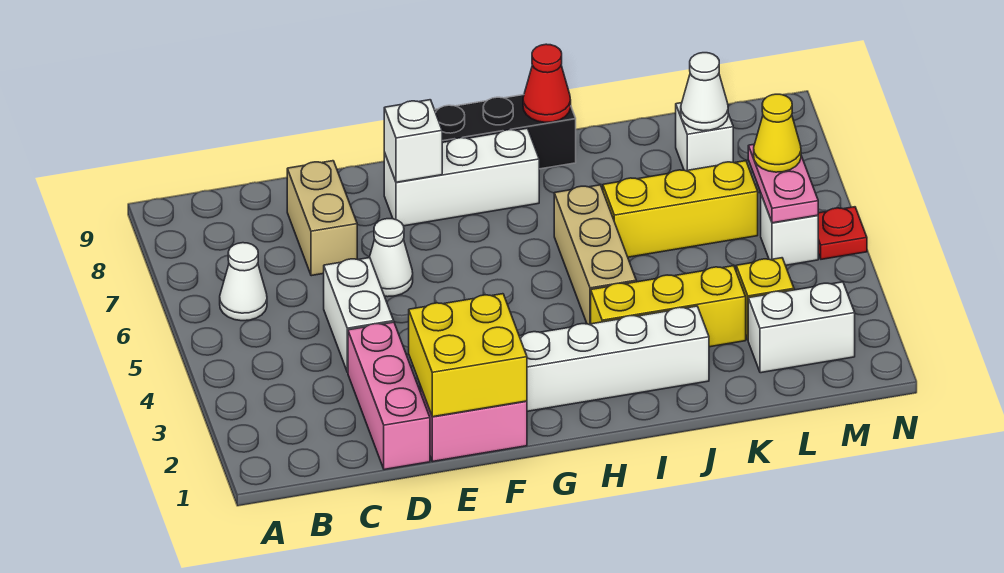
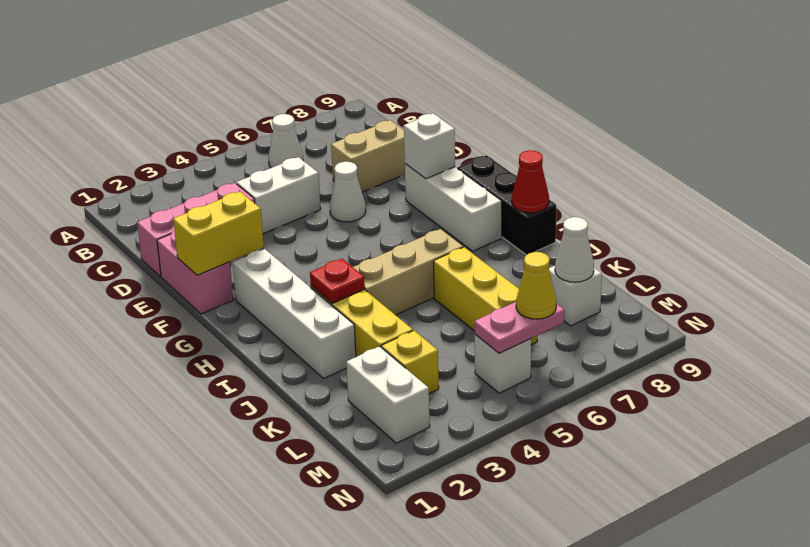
yellow brick E1:F2 level 2 -> yellow brick F1:F2 level 2
red plate N5 level 1 -> red plate I3 level 2

